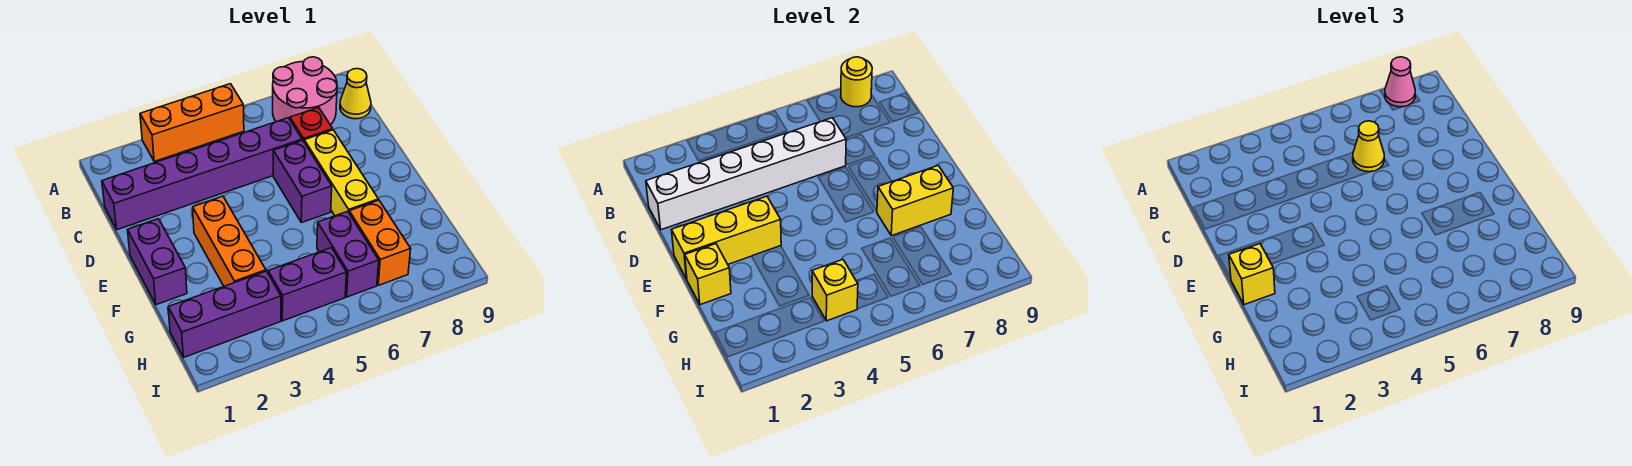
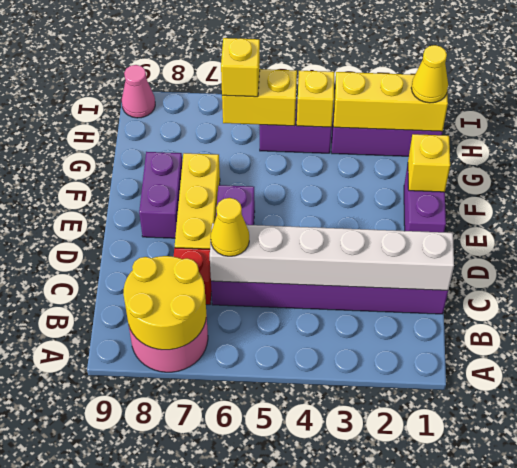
orange brick A3:A5 level 1 -> none
yellow round brick A8 level 2 -> yellow round brick A7:B8 level 2
pink cone A8 level 3 -> pink cone I9 level 1
yellow cone B9 level 1 -> yellow cone H1 level 3
yellow brick E1:E3 level 2 -> yellow brick H1:H3 level 2
orange brick E3:G3 level 1 -> none
yellow brick F1 level 3 -> yellow brick H6 level 3
yellow brick F7:F8 level 2 -> yellow brick H5:H6 level 2
purple brick G6:H6 level 1 -> purple brick E8:F8 level 1
orange brick G7:H7 level 1 -> none

